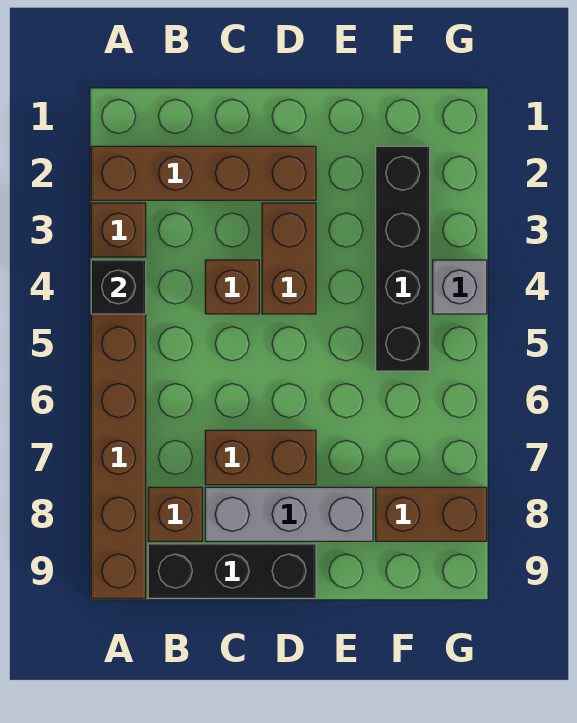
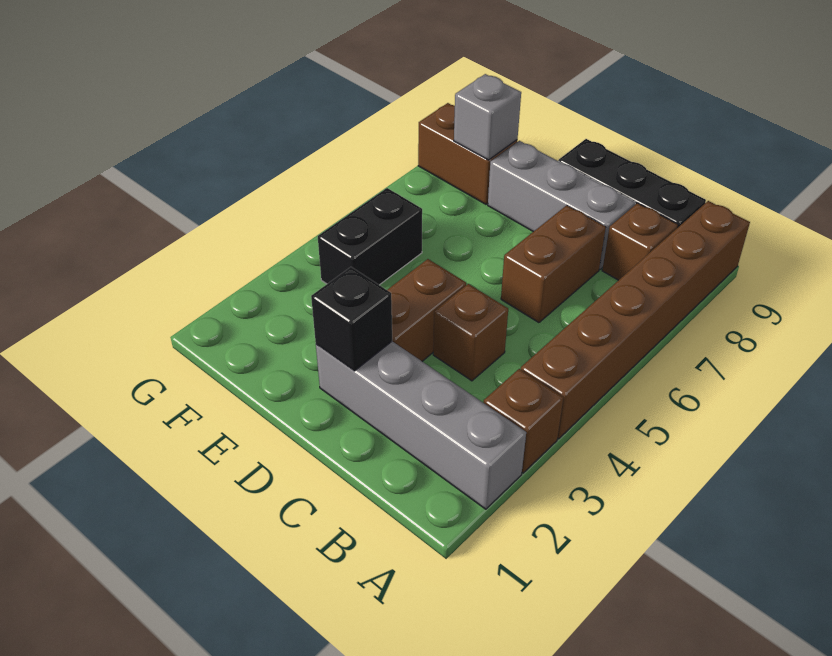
brown brick A2:D2 level 1 -> grey brick A2:D2 level 1
black brick A4 level 2 -> black brick D2 level 2
brown brick C7:D7 level 1 -> brown brick C6:C7 level 1
black brick F2:F5 level 1 -> black brick F4:F5 level 1
grey brick G4 level 1 -> grey brick F8 level 2

